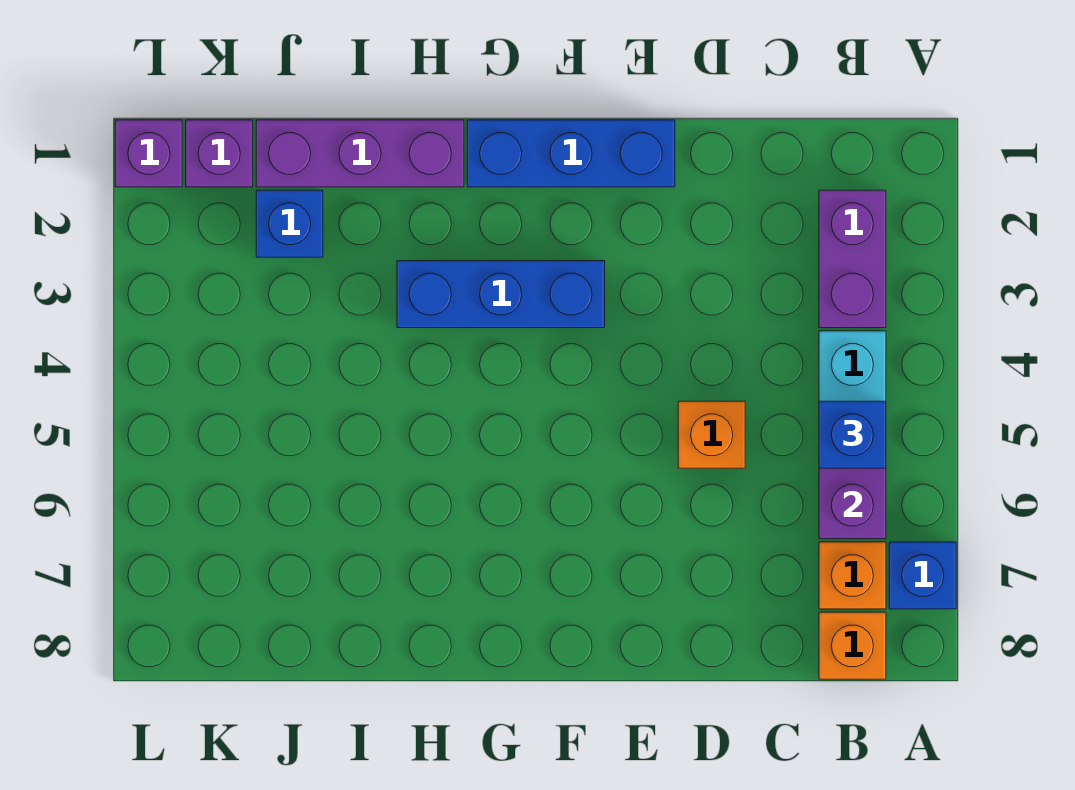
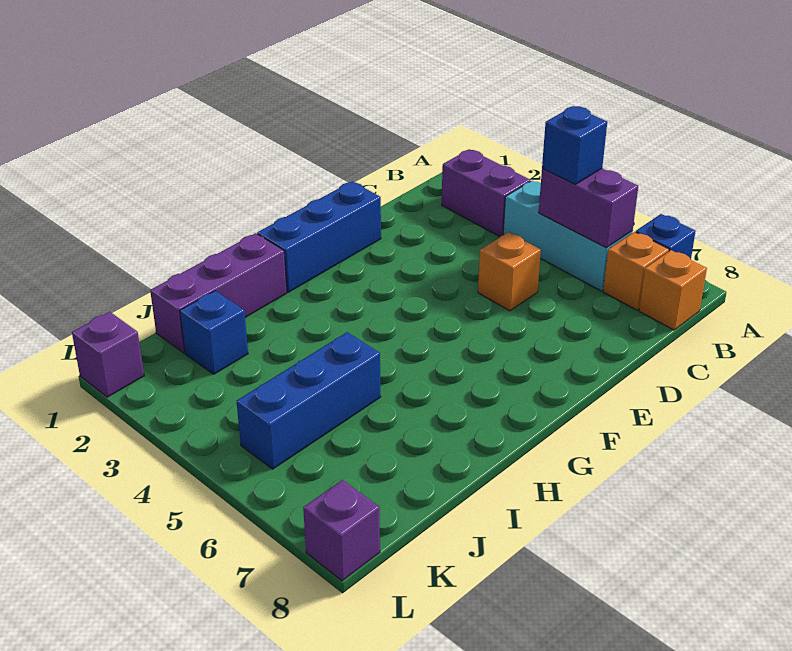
blue brick F3:H3 level 1 -> blue brick I5:K5 level 1
purple brick K1 level 1 -> purple brick L8 level 1

